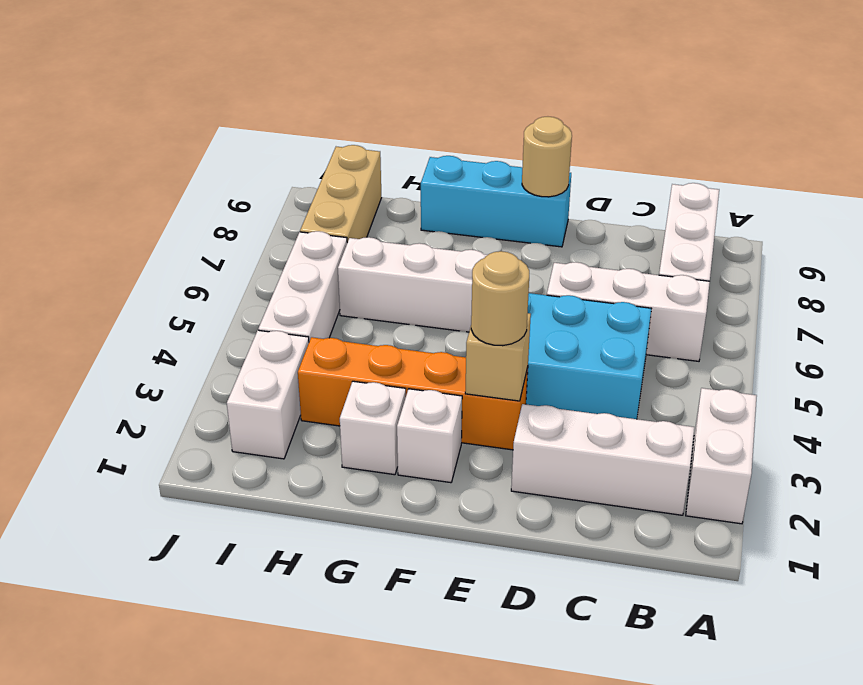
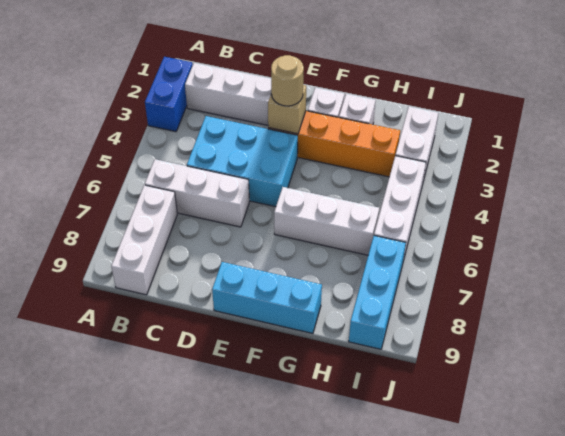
white brick A2:A3 level 1 -> blue brick A2:A3 level 1
tan round brick E9 level 2 -> none
tan brick I7:I9 level 1 -> cyan brick I7:I9 level 1

